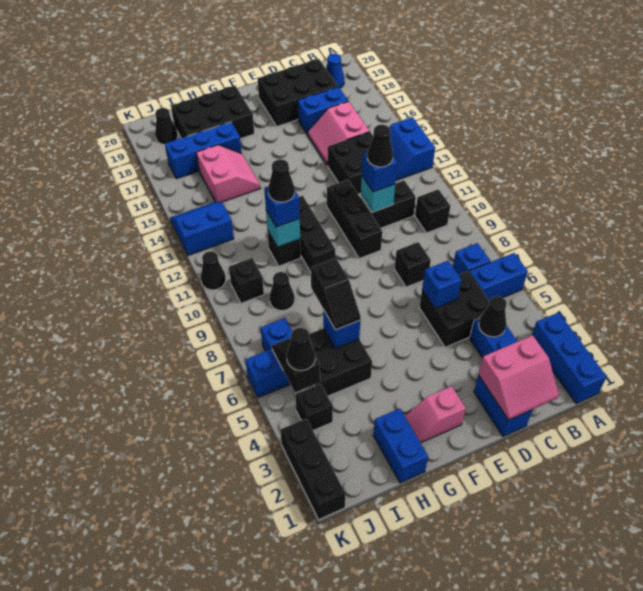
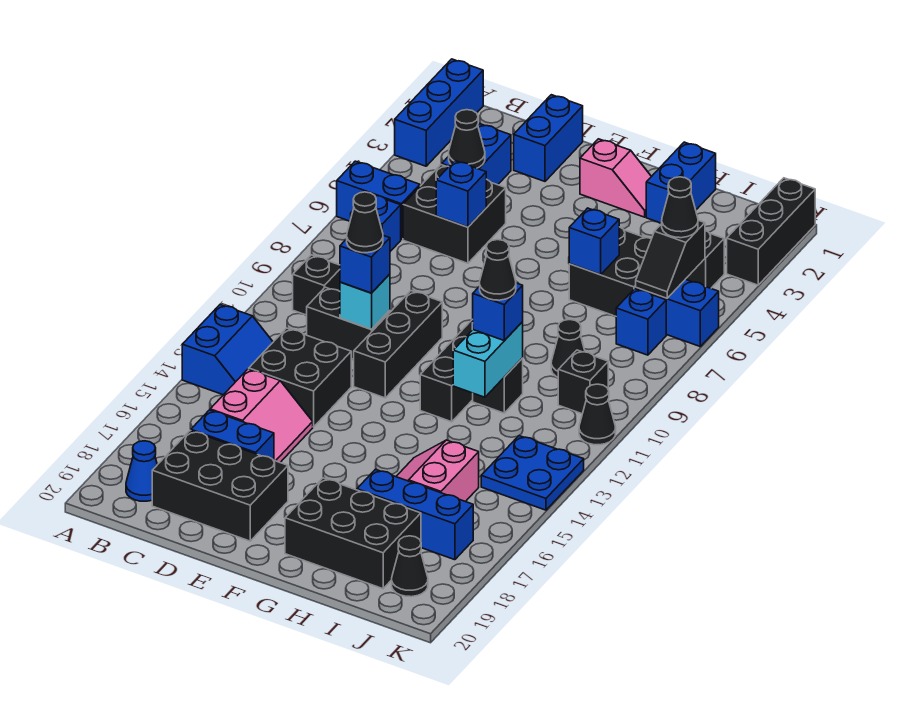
pink slope C1:D2 level 2 top 2 -> none
black brick D8 level 1 -> none
black slope H6:H7 level 3 top 7 -> none
cyan brick H11 level 2 -> cyan brick H11:H12 level 2
blue slope J13:K14 level 1 top 13 -> blue plate J13:K14 level 1

